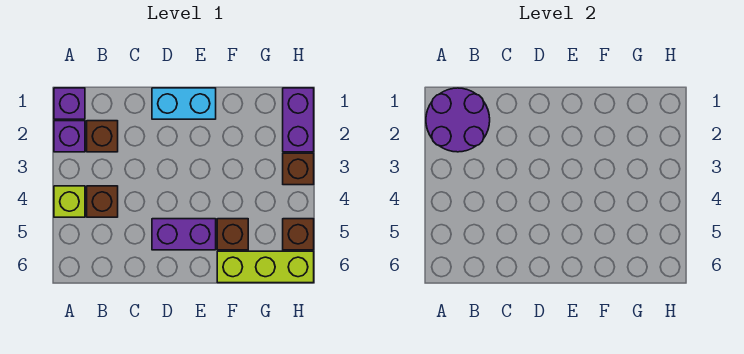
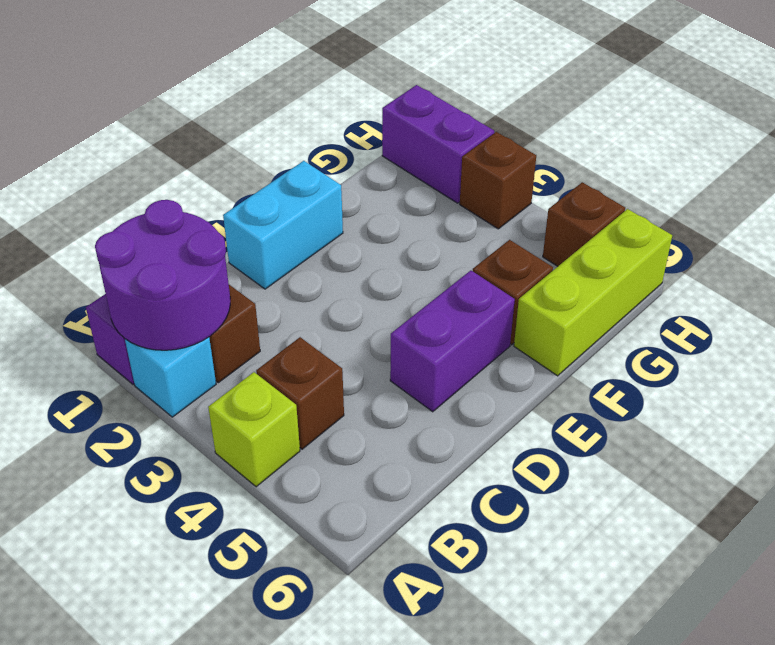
purple brick A2 level 1 -> cyan brick A2 level 1

